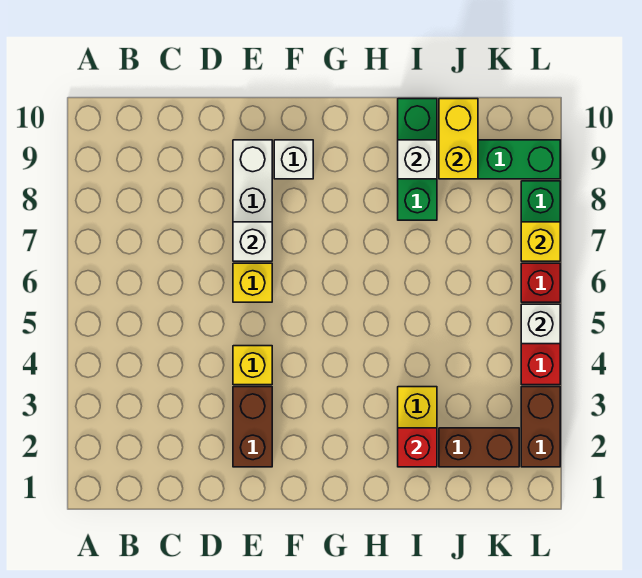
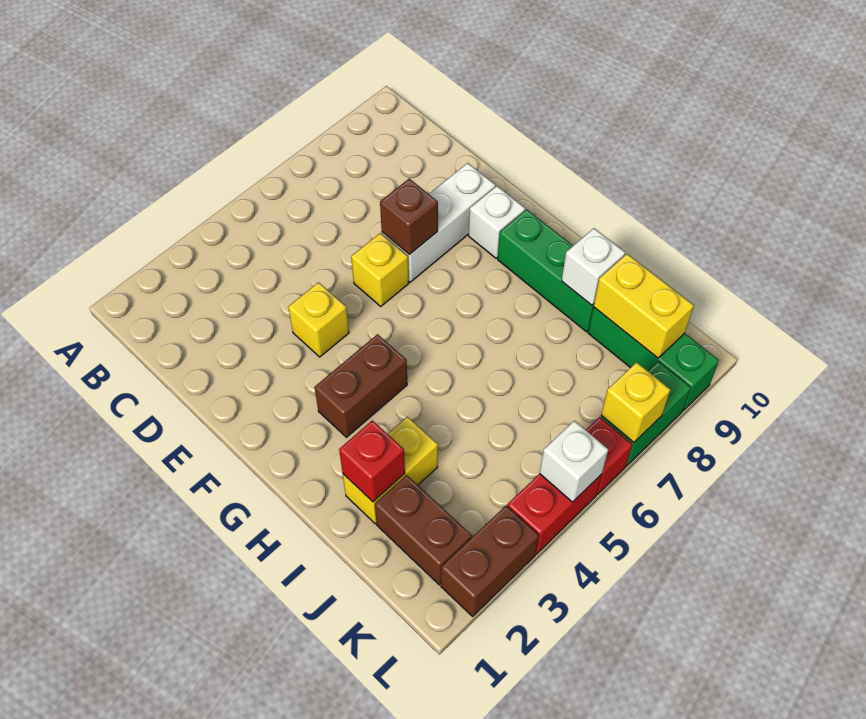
brown brick E2:E3 level 1 -> brown brick G3:G4 level 1
white brick E7 level 2 -> brown brick E7 level 2
green brick I8:I10 level 1 -> green brick G9:I9 level 1
yellow brick J9:J10 level 2 -> yellow brick J9:K9 level 2

